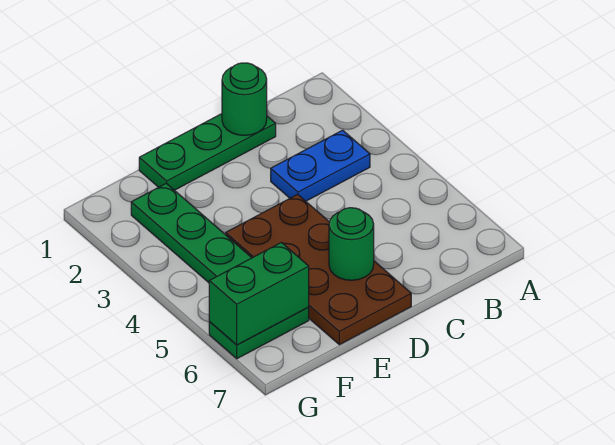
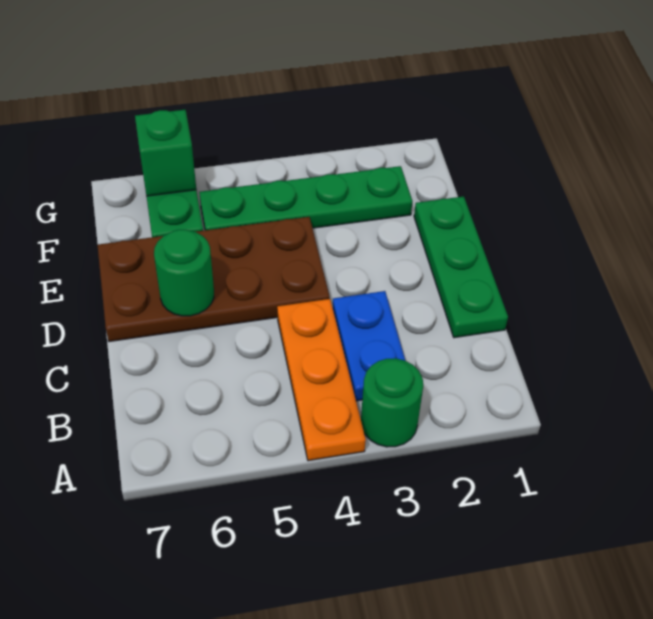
none -> orange plate A4:C4 level 1
green round brick C1 level 2 -> green round brick A3 level 1
green brick F6:G6 level 2 -> green brick G6 level 2

